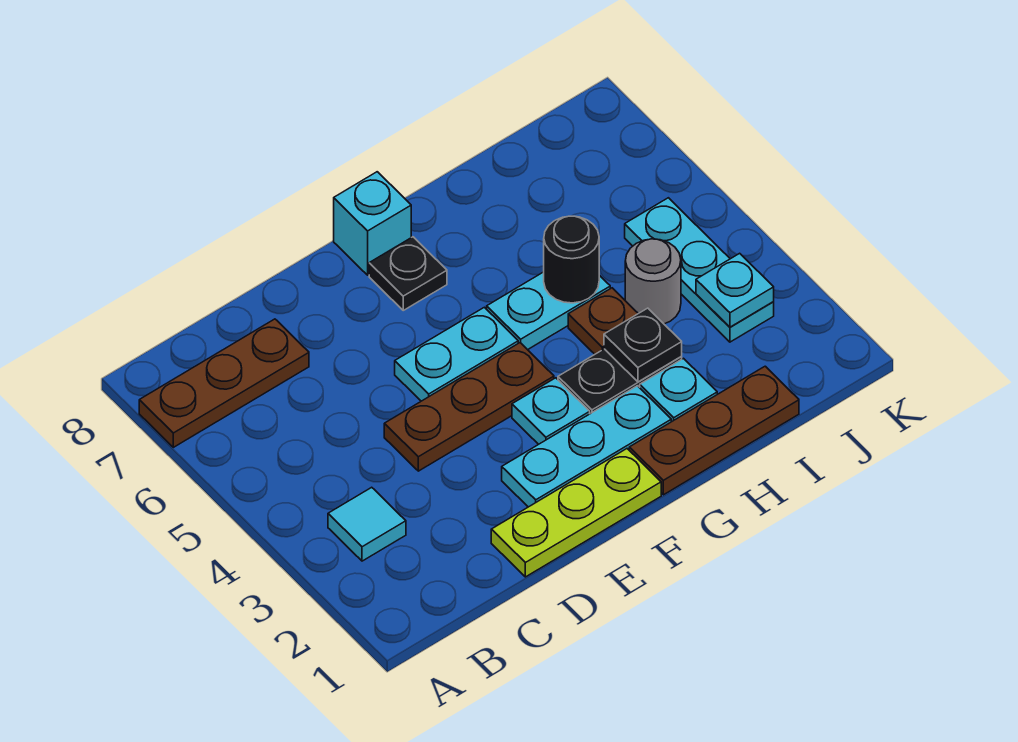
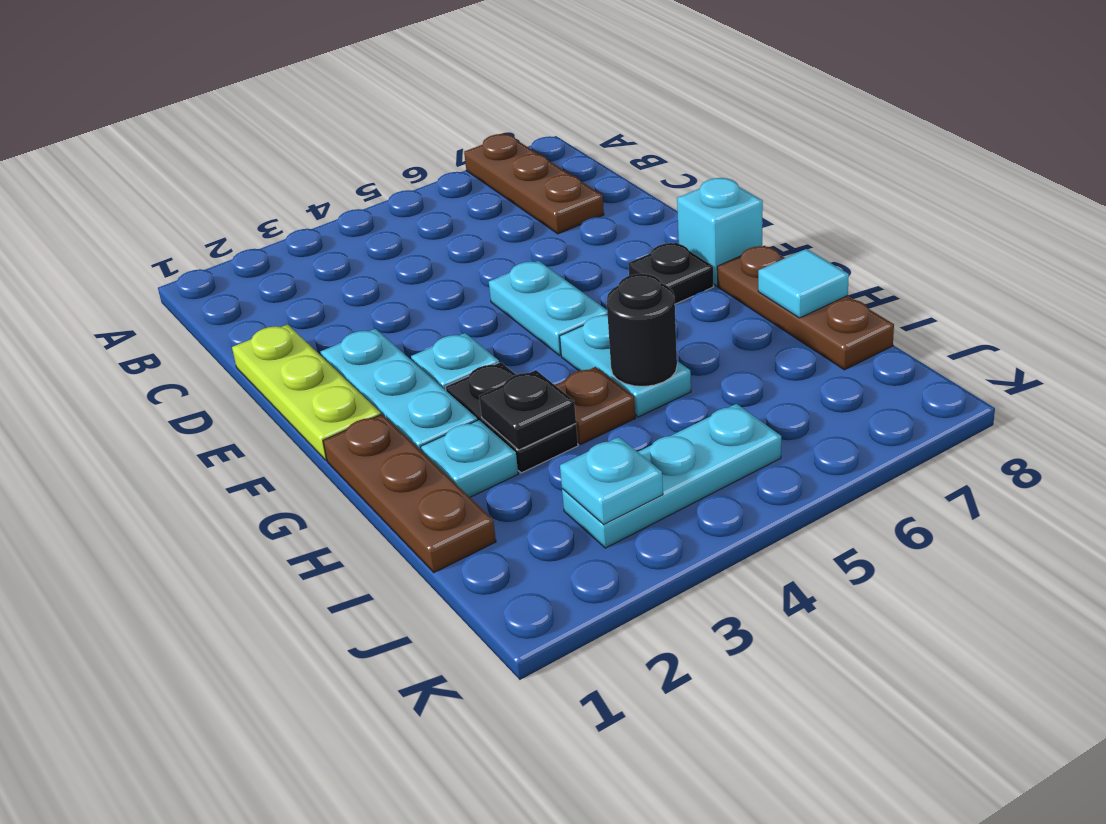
cyan tile B3 level 1 -> cyan tile H8 level 2
brown plate D4:F4 level 1 -> brown plate G8:I8 level 1
grey round brick I4 level 1 -> none

